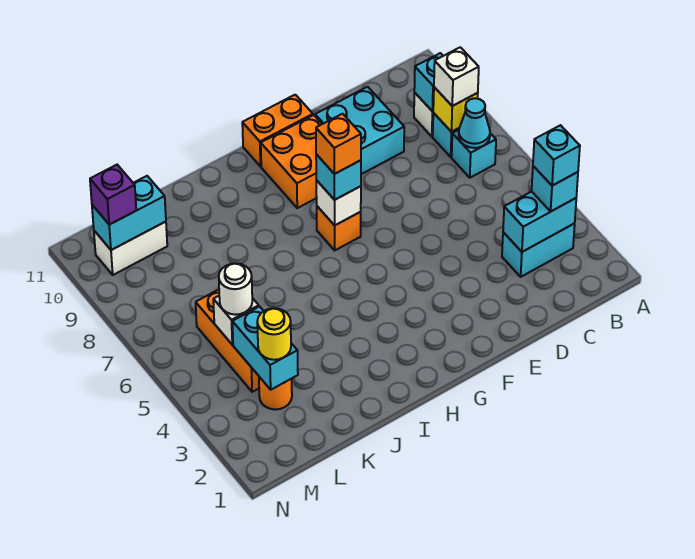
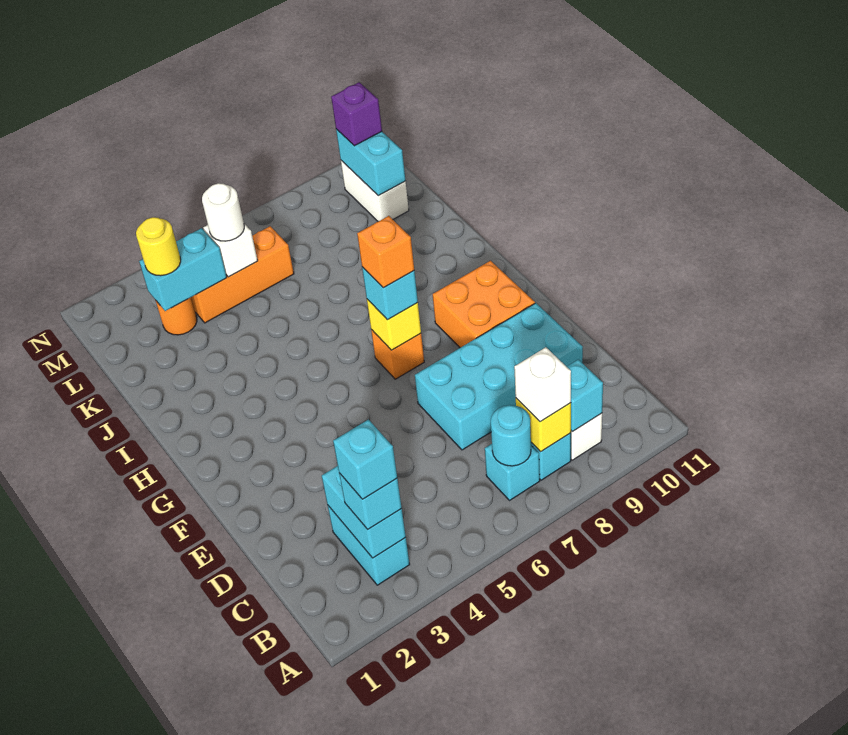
cyan cone B7 level 2 -> cyan round brick B7 level 2
cyan brick D9:E10 level 1 -> cyan brick D7:E10 level 1
orange brick F11:G11 level 1 -> none
white brick G7 level 2 -> yellow brick G7 level 2

